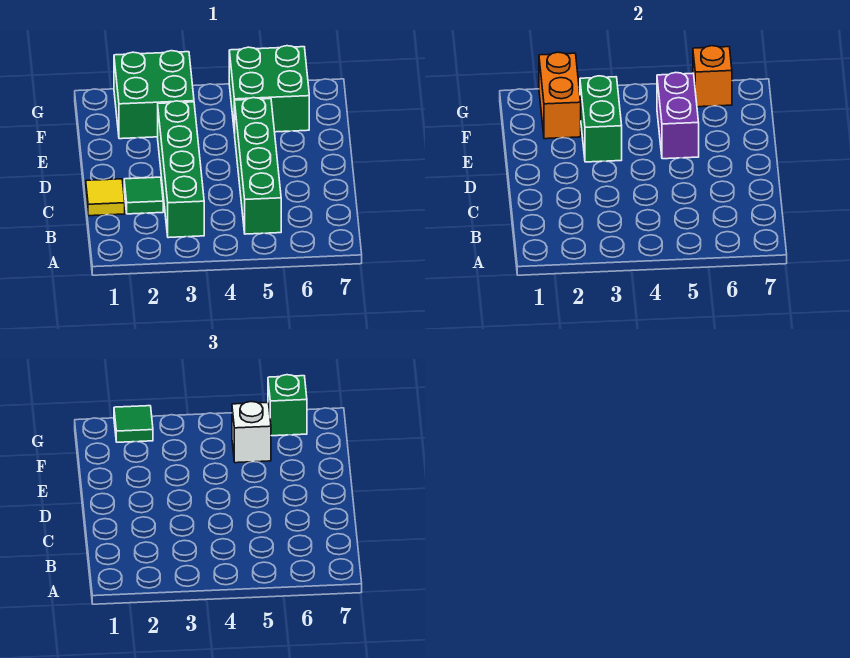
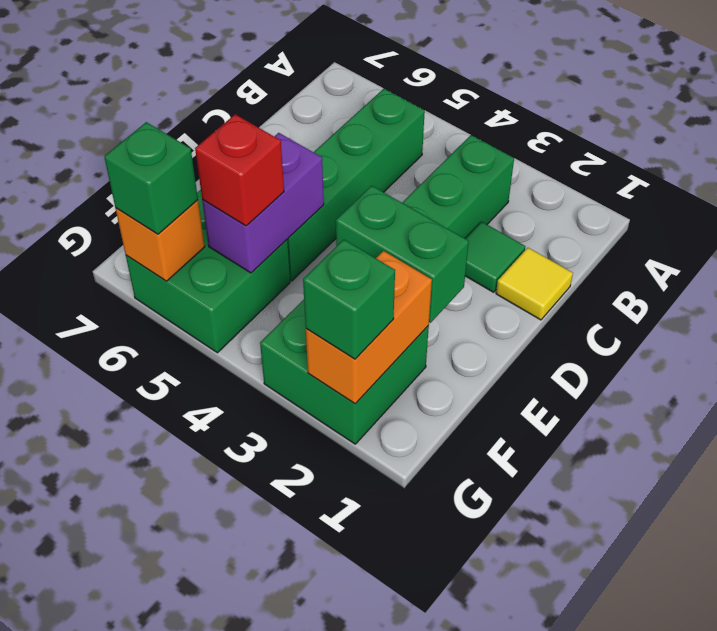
green brick E3:F3 level 2 -> green brick E2:E3 level 2
white brick F5 level 3 -> red brick F5 level 3
green tile G2 level 3 -> green brick G2 level 3

